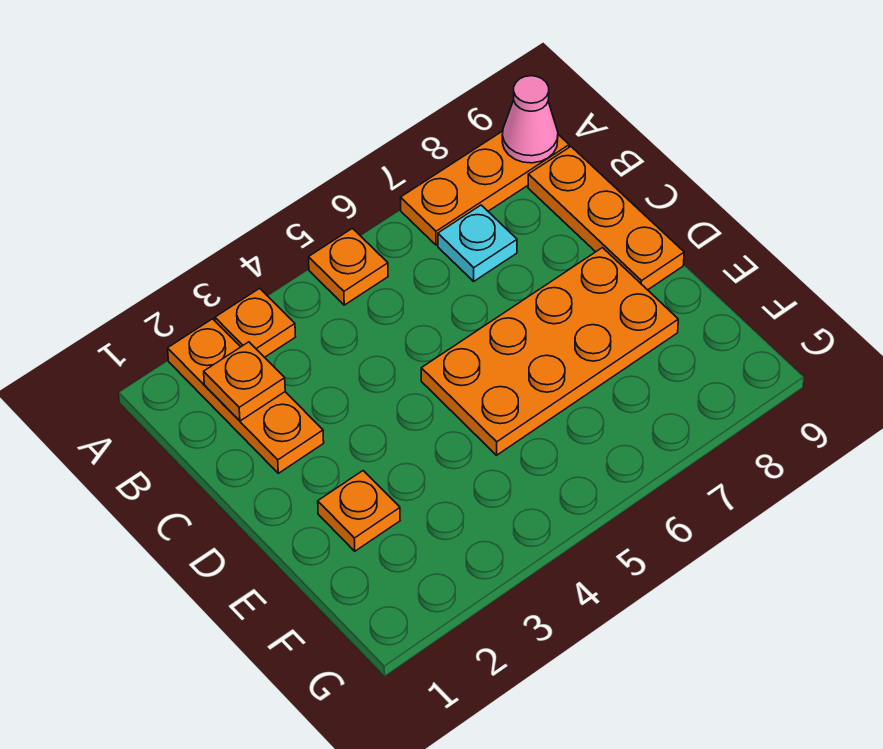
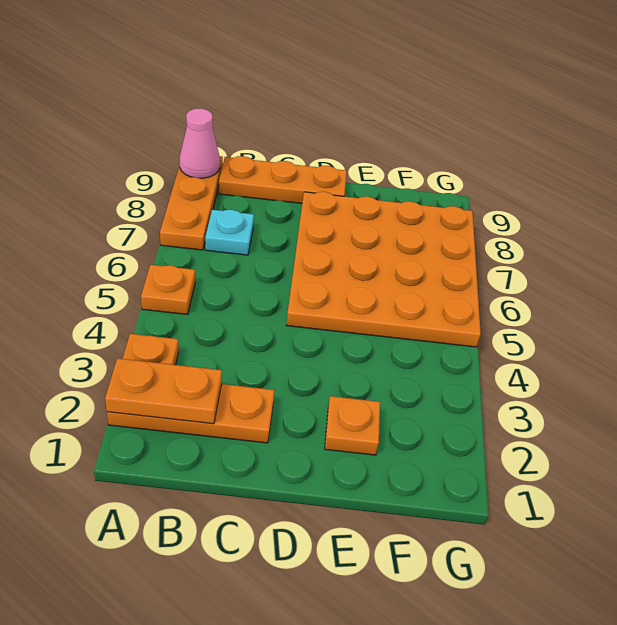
orange plate B2 level 2 -> orange plate A2:B2 level 2
orange plate D5:E8 level 1 -> orange plate D5:G8 level 1

